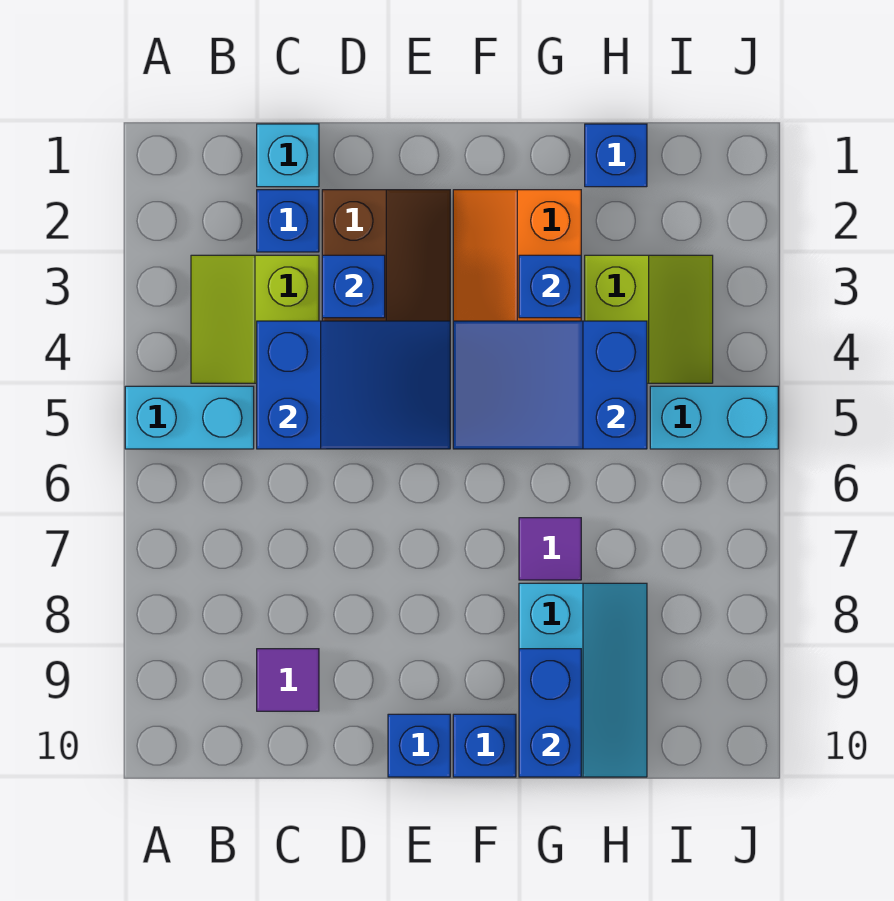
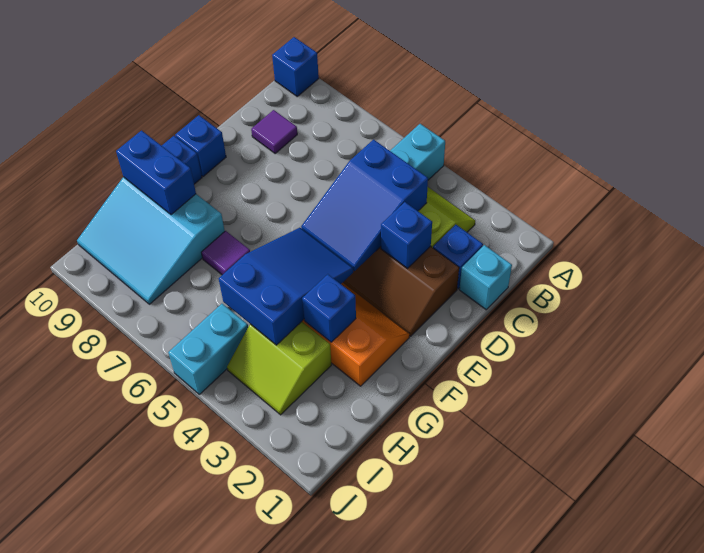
cyan slope G8:H10 level 1 top G -> cyan slope G8:I10 level 1 top G
blue brick H1 level 1 -> blue brick A10 level 1

